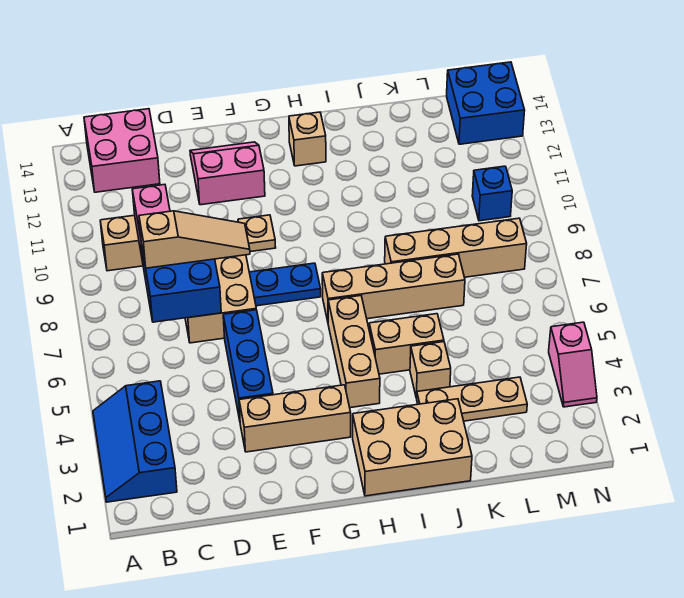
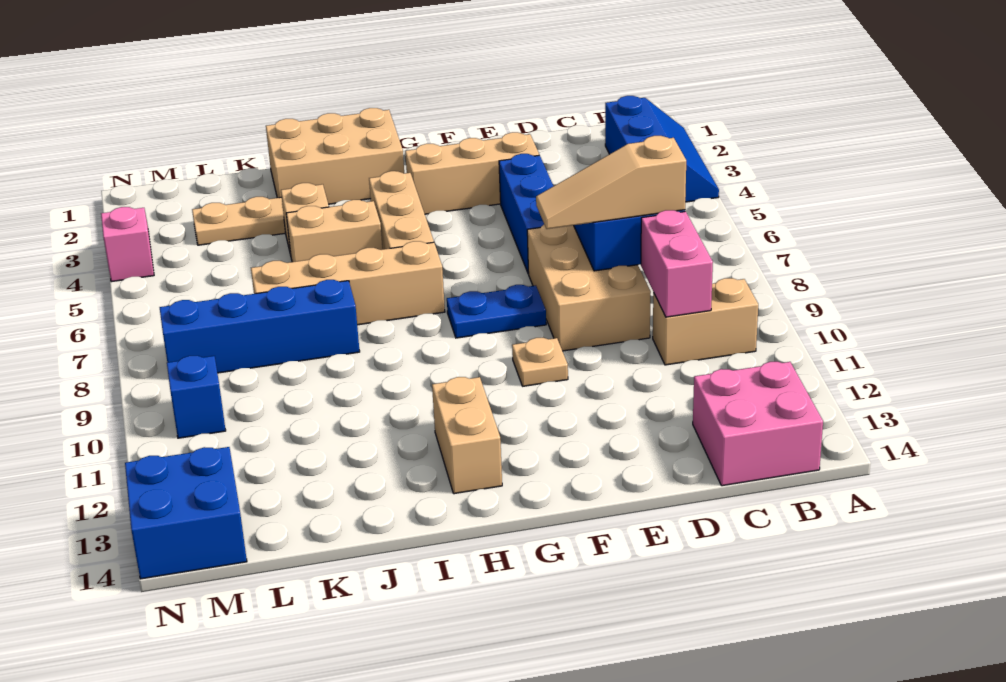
pink slope E12:F13 level 1 top 12 -> none
tan brick H13 level 1 -> tan brick H12:H13 level 1
tan brick J8:M8 level 1 -> blue brick J8:M8 level 1

